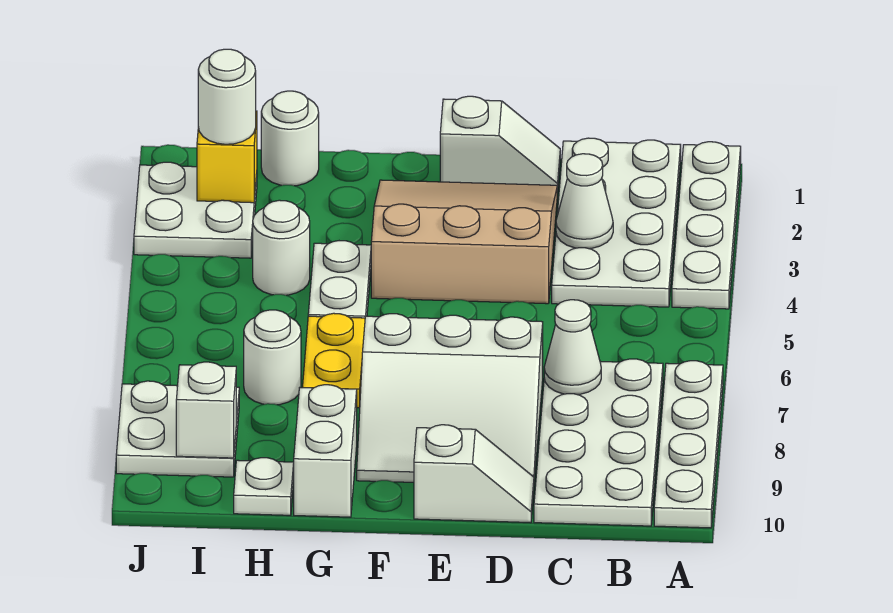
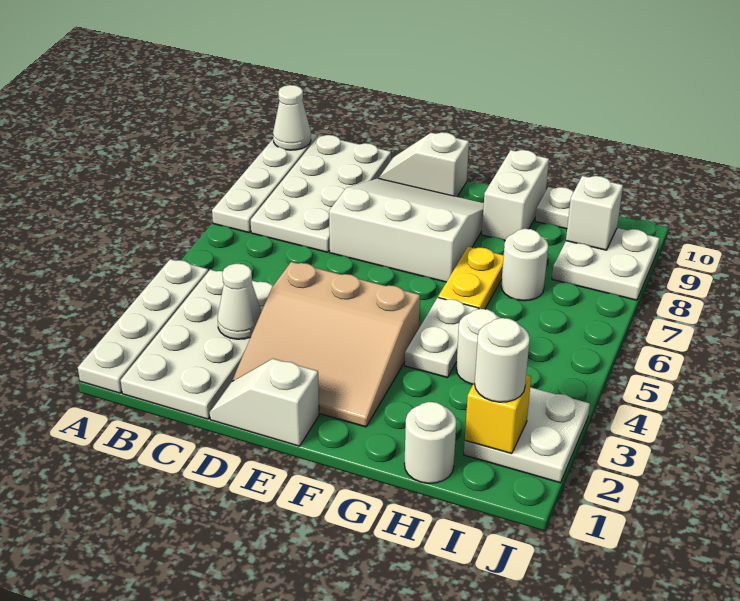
white cone C7 level 2 -> white cone A10 level 2

